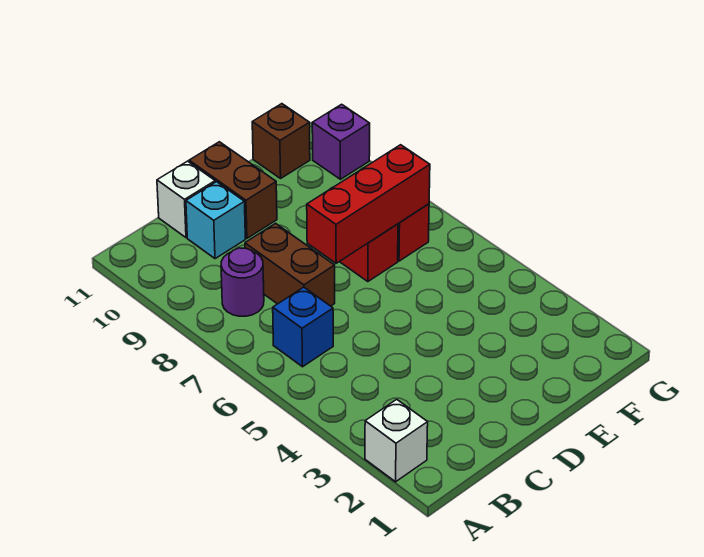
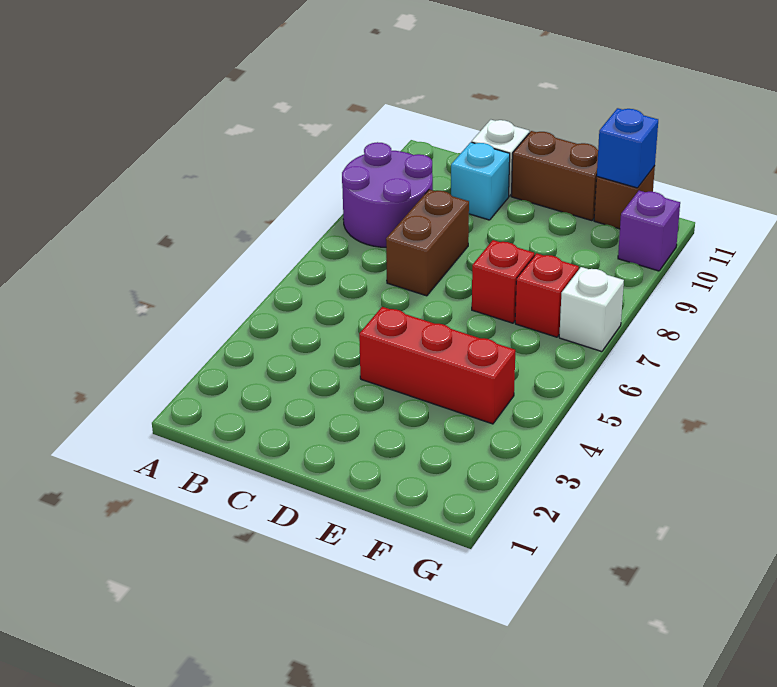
white brick A2 level 1 -> white brick G7 level 1
blue brick B6 level 1 -> blue brick F11 level 2
purple round brick B8 level 1 -> purple round brick A8:B9 level 1
red brick D7:F7 level 2 -> red brick D4:F4 level 1
brown brick D10:D11 level 1 -> brown brick D11:E11 level 1

